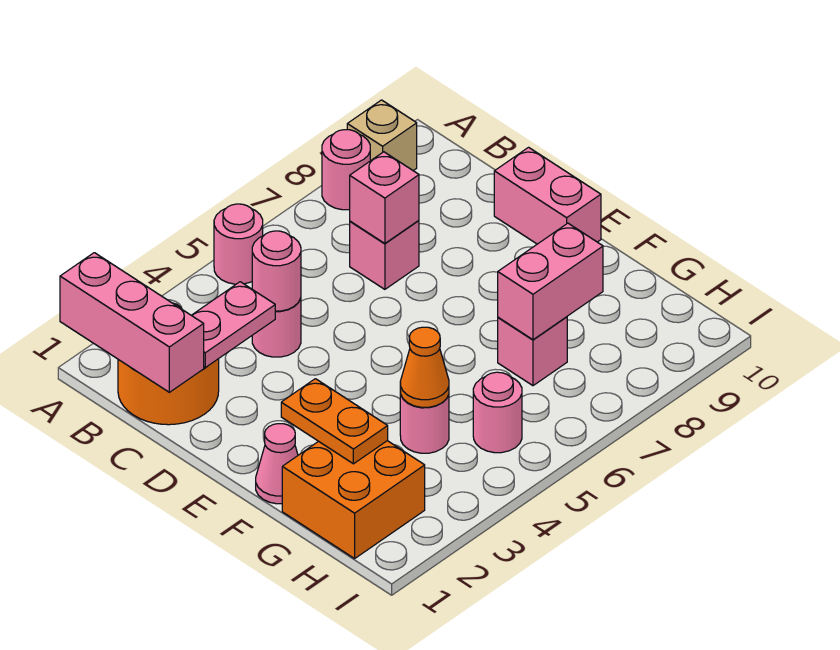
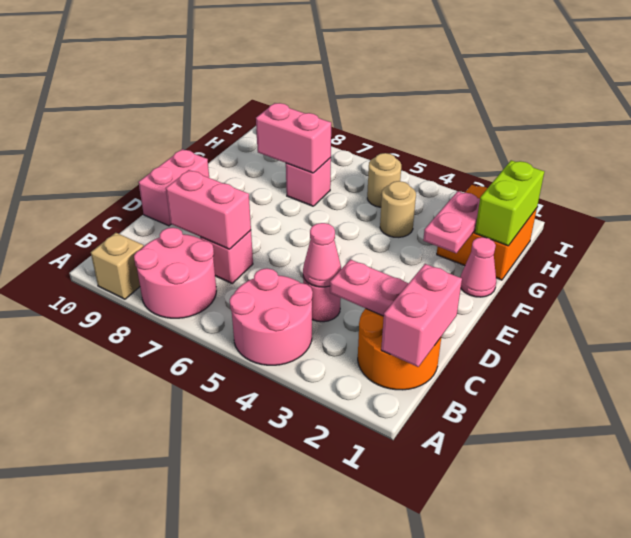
pink brick A1:C1 level 2 -> pink brick B1:C1 level 2
pink round brick A5 level 1 -> pink round brick A4:B5 level 1
pink round brick A8 level 1 -> pink round brick A7:B8 level 1
pink round brick C4 level 2 -> pink cone C4 level 2
pink brick C7 level 2 -> pink brick C7:C8 level 2
orange plate F2:G2 level 2 -> pink plate F2:G2 level 2
none -> lime brick G1:H1 level 2
pink round brick G4 level 1 -> tan round brick G4 level 1
orange cone G4 level 2 -> none
pink round brick H5 level 1 -> tan round brick H5 level 1

